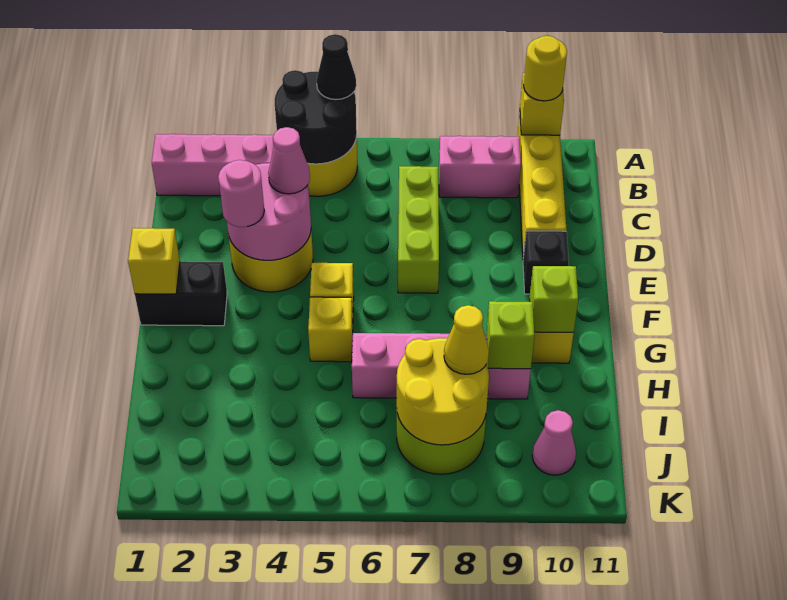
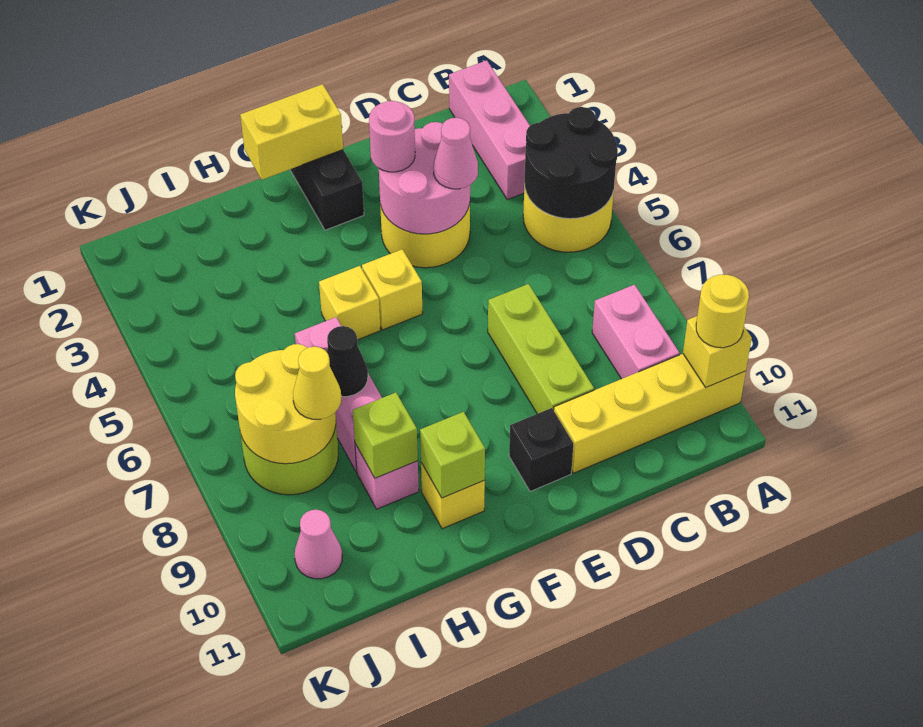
black cone A5 level 3 -> black cone H7 level 2
lime brick C7:E7 level 1 -> lime brick D7:D9 level 1
yellow brick F1 level 2 -> yellow brick F1:G1 level 2

